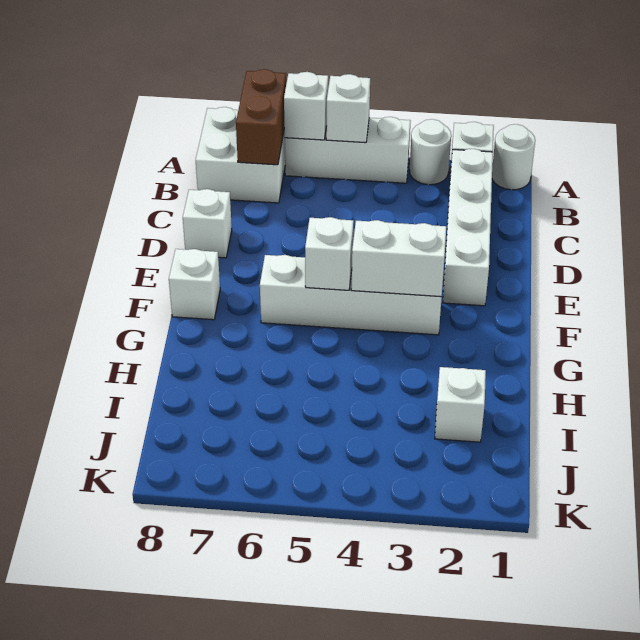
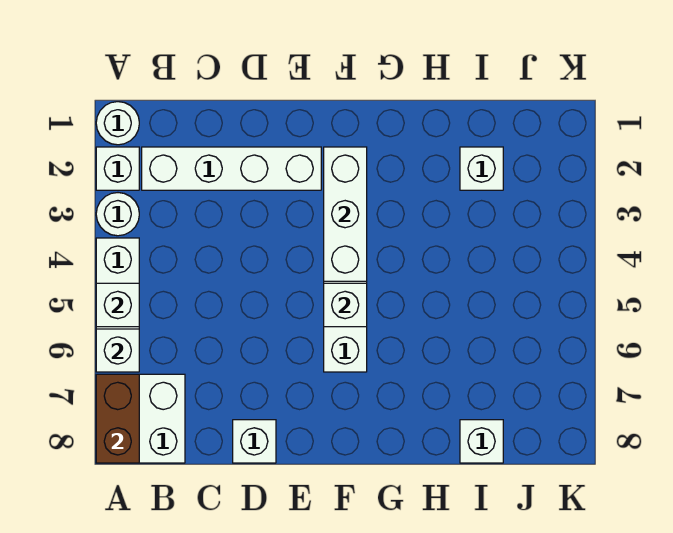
brown brick A7:B7 level 2 -> brown brick A7:A8 level 2
white brick F3:F4 level 2 -> white brick F2:F4 level 2
white brick F8 level 1 -> white brick I8 level 1

